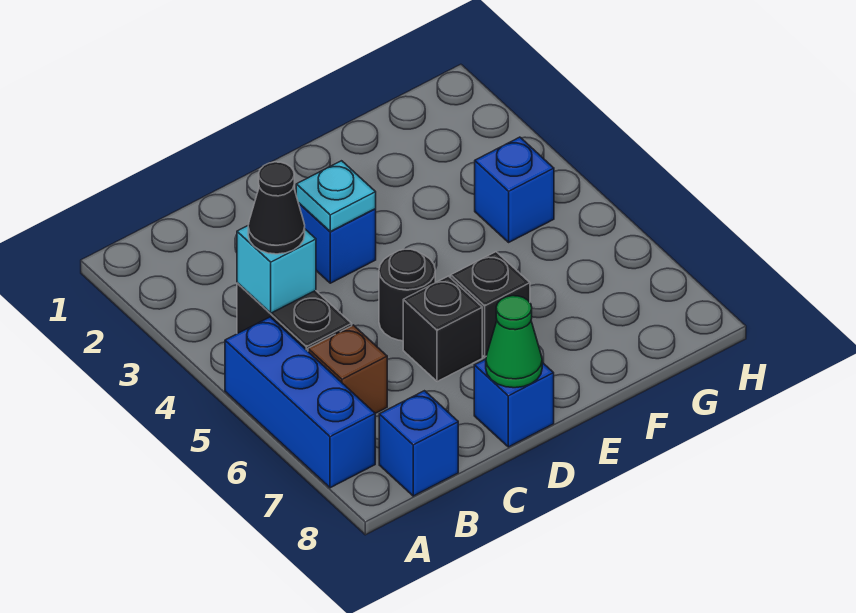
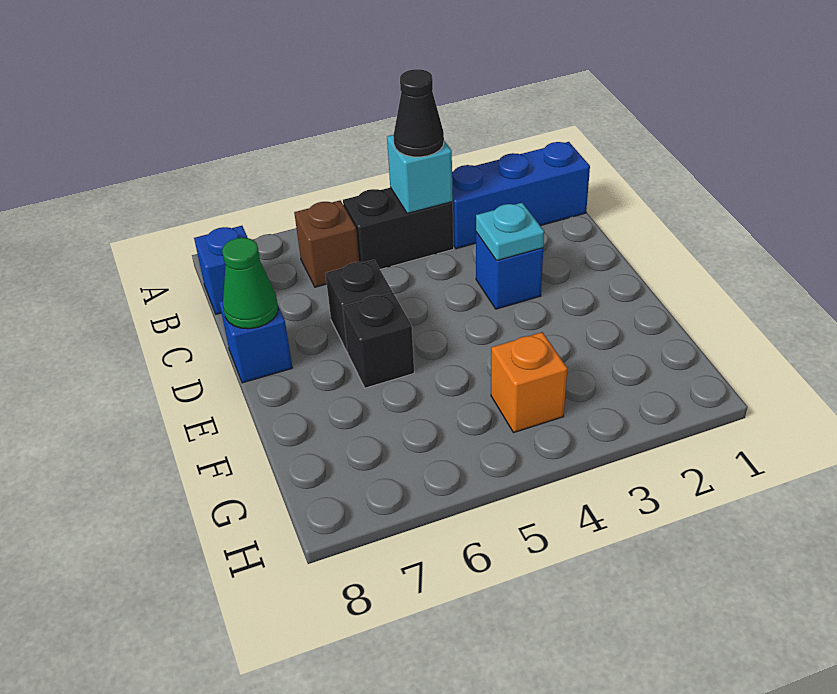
blue brick A5:A7 level 1 -> blue brick B1:B3 level 1
black round brick D5 level 1 -> none
blue brick G4 level 1 -> orange brick G4 level 1

